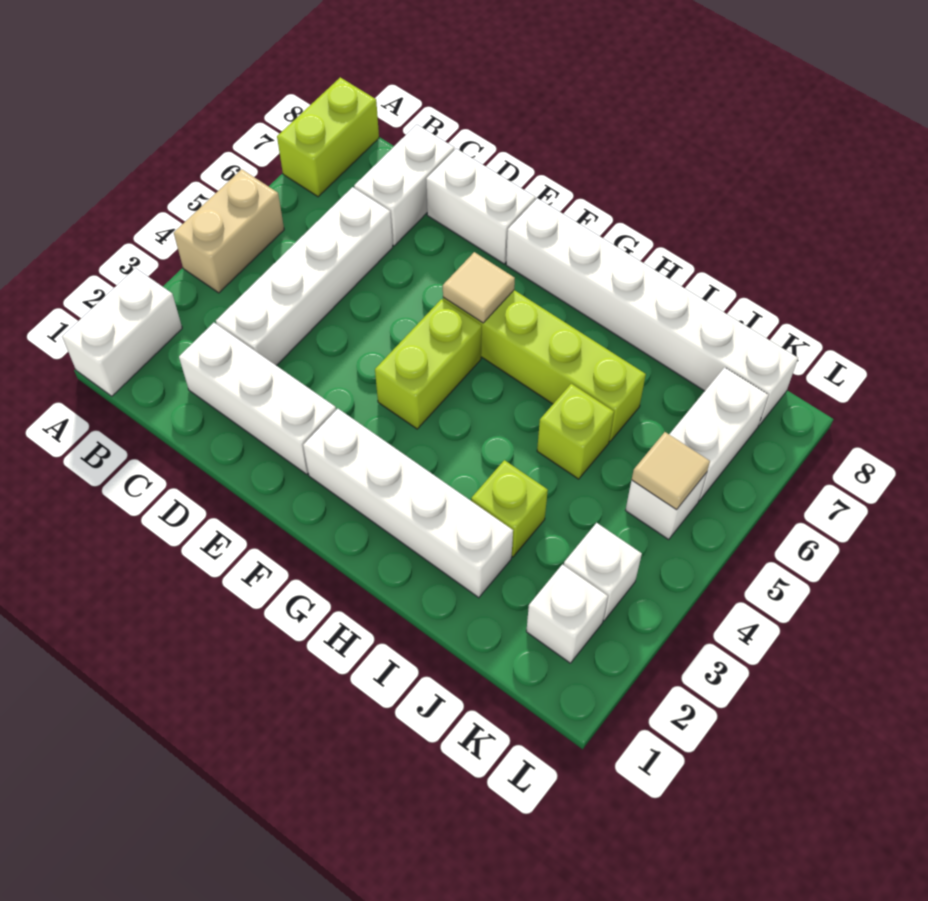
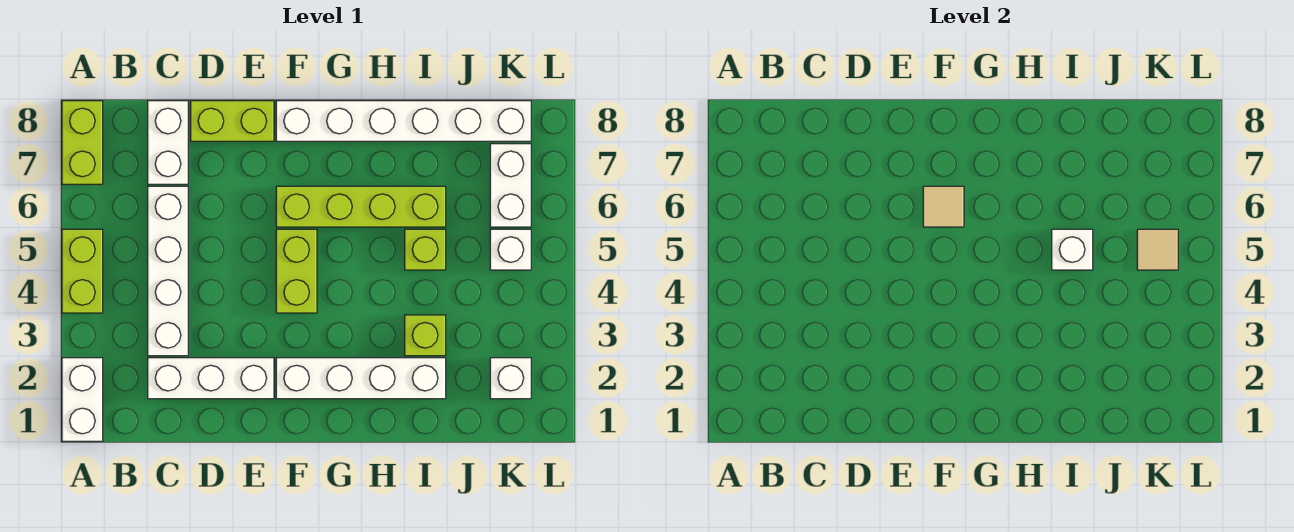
tan brick A4:A5 level 1 -> lime brick A4:A5 level 1
white brick D8:E8 level 1 -> lime brick D8:E8 level 1
white brick K3 level 1 -> white brick I5 level 2

